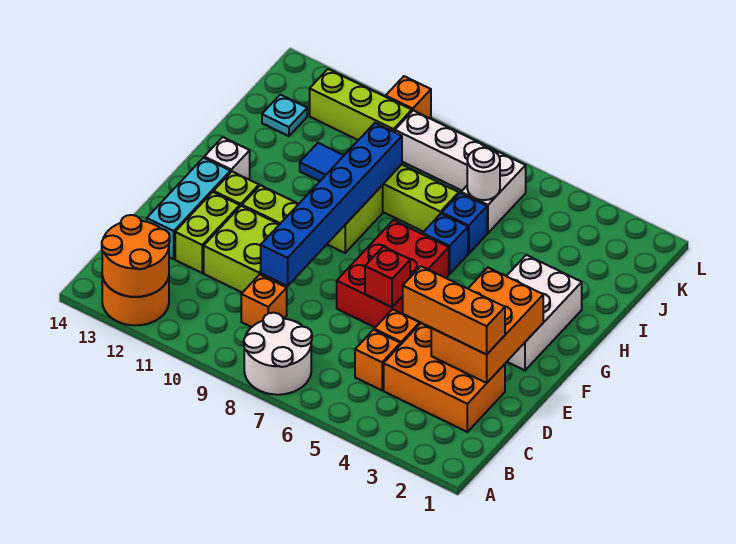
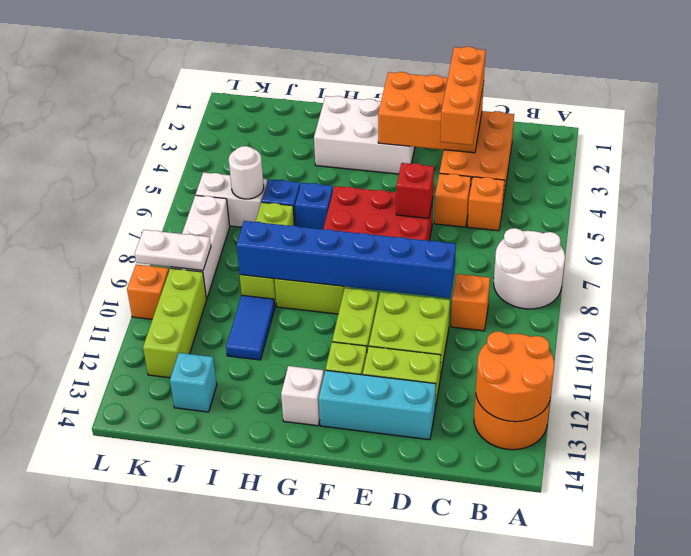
cyan plate J13 level 1 -> cyan brick J13 level 1
none -> white plate K9:L9 level 2

